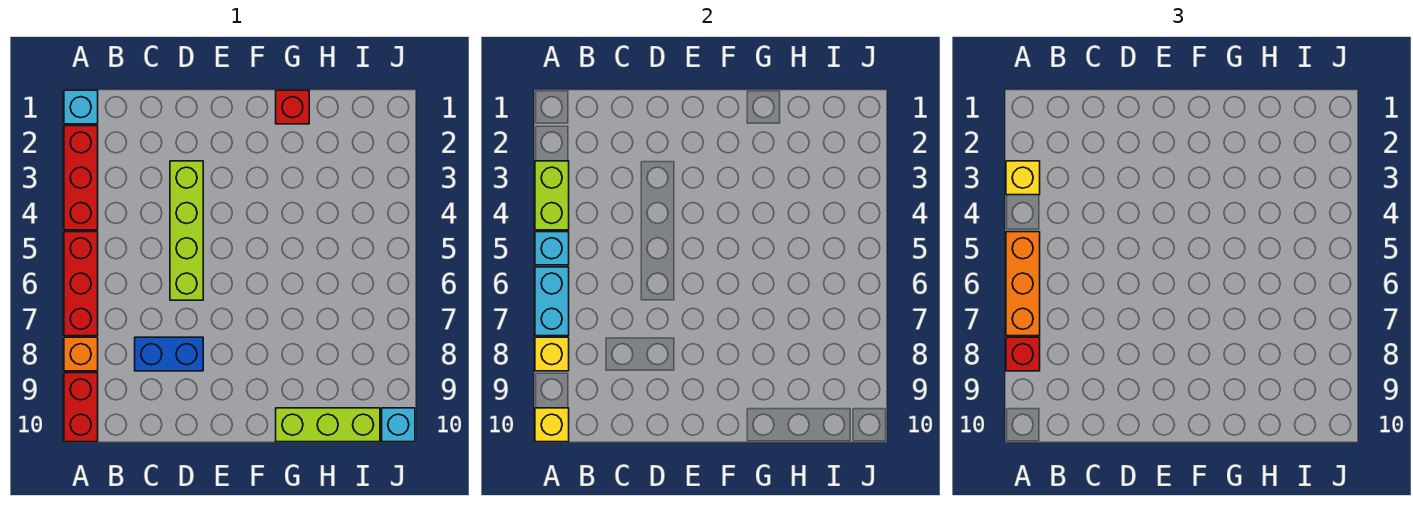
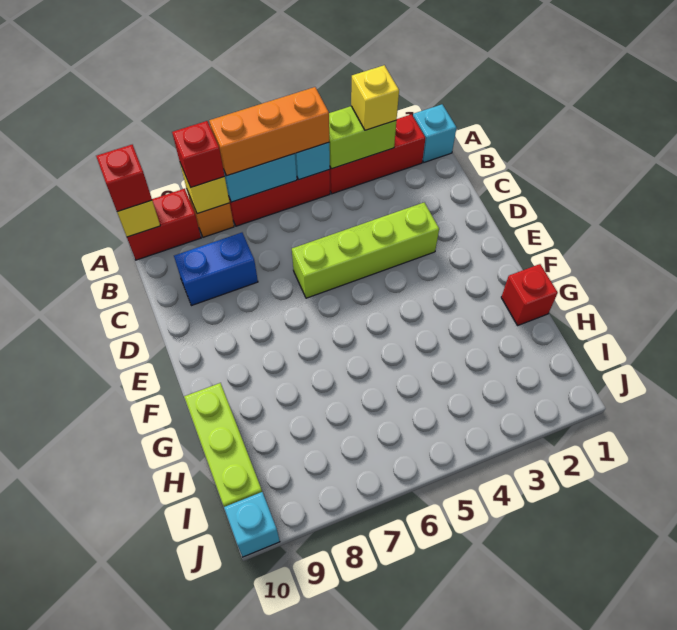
none -> red brick A10 level 3
blue brick C8:D8 level 1 -> blue brick C8:C9 level 1

